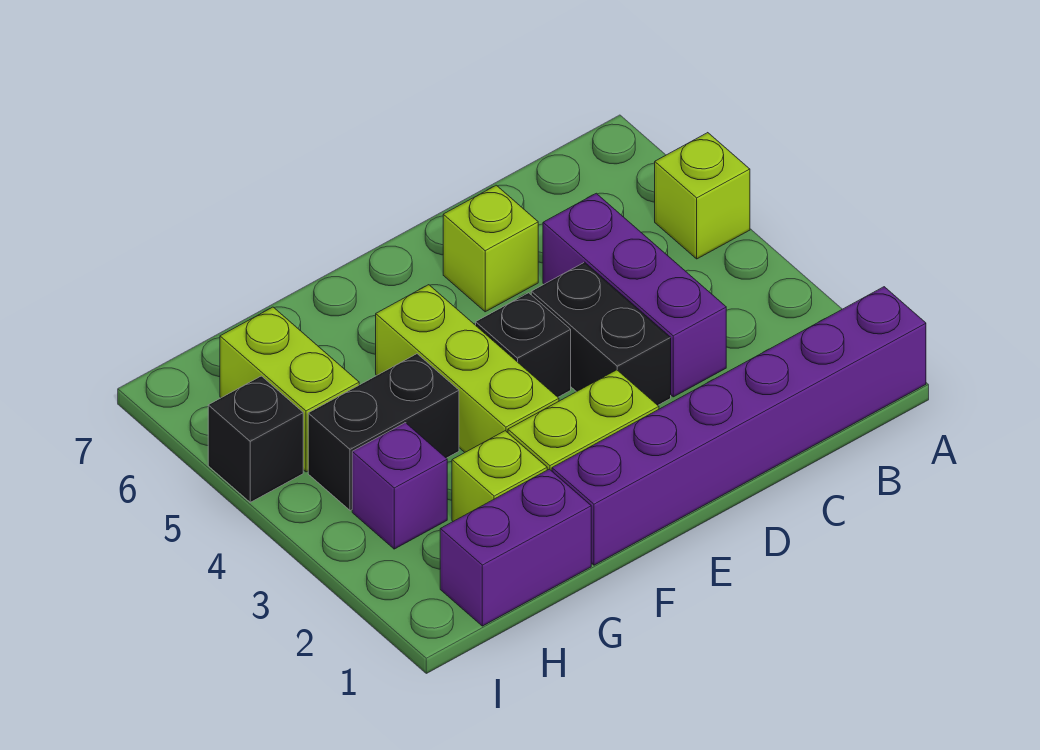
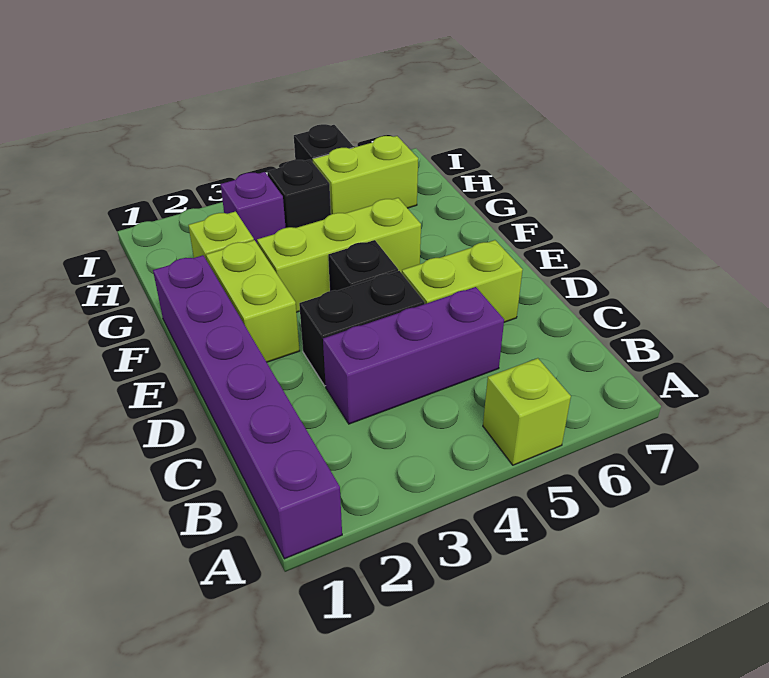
lime brick D6 level 1 -> lime brick D5:D6 level 1
purple brick G1:H1 level 1 -> none
black brick G4:H4 level 1 -> black brick H4 level 1

